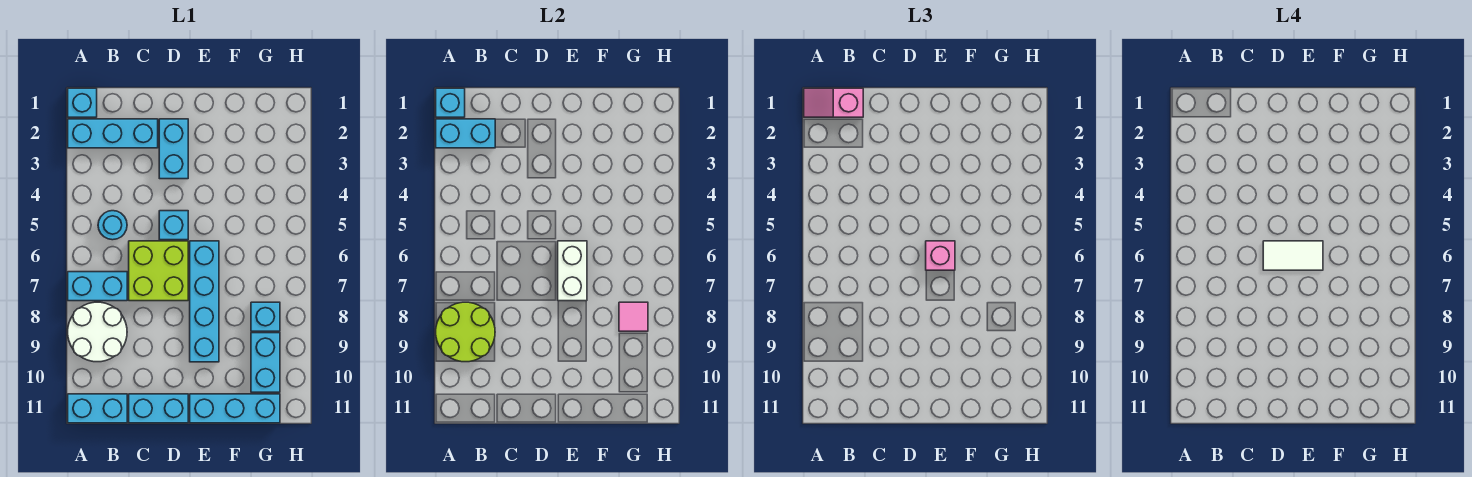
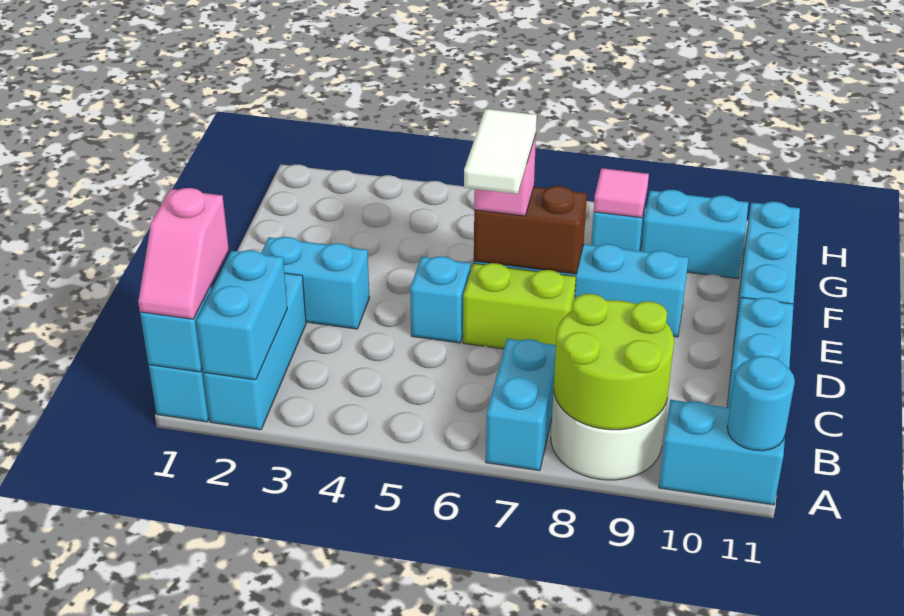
cyan brick A11:B11 level 1 -> cyan brick A10:A11 level 1
cyan round brick B5 level 1 -> cyan round brick A11 level 2
lime brick C6:D7 level 1 -> lime brick D6:D7 level 1
white brick E6:E7 level 2 -> brown brick E6:E7 level 2

